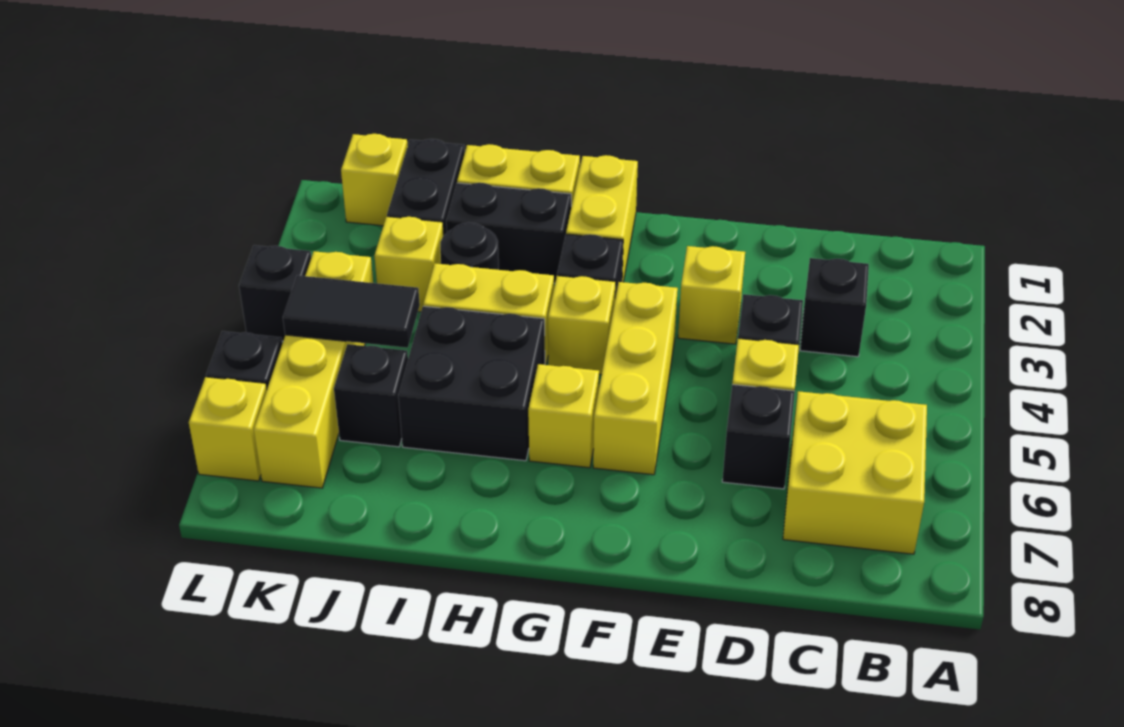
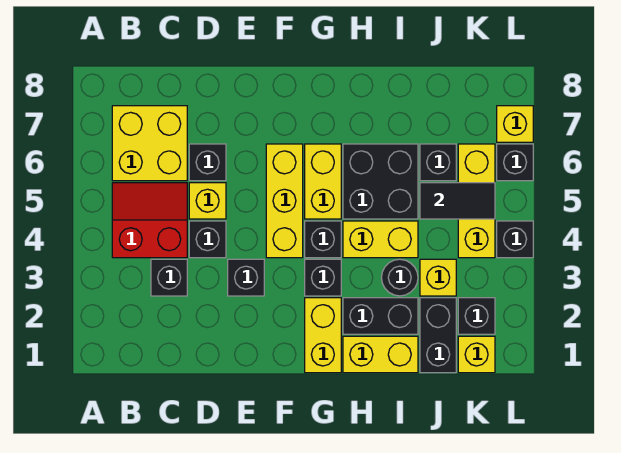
none -> red slope B4:C5 level 1 top 4
yellow brick E3 level 1 -> black brick E3 level 1
yellow brick G4 level 1 -> black brick G4 level 1
yellow brick G6 level 1 -> yellow brick G5:G6 level 1
none -> black brick K2 level 1
yellow brick K4:K7 level 1 -> yellow brick K4:K6 level 1

